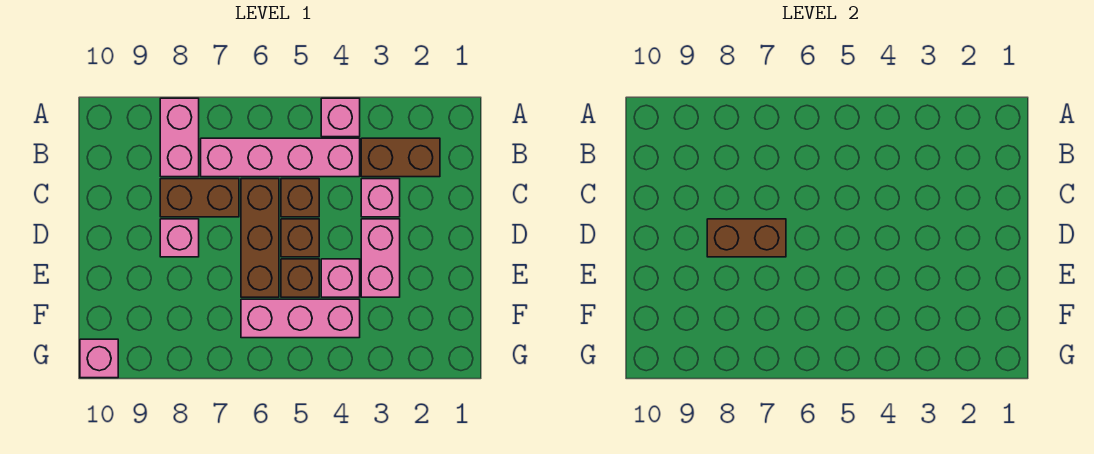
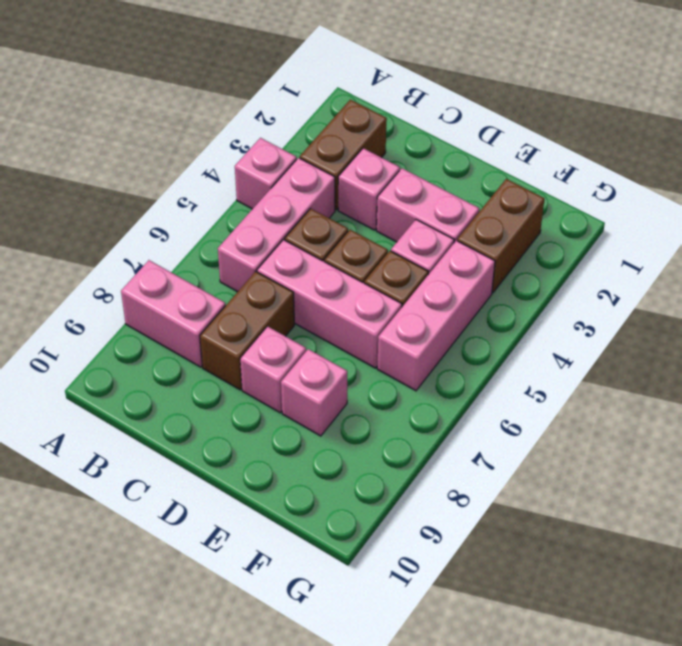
pink brick B4:B7 level 1 -> pink brick B4:B6 level 1
brown brick C6:E6 level 1 -> pink brick C6:E6 level 1
brown brick D7:D8 level 2 -> brown brick F2:F3 level 1
pink brick G10 level 1 -> pink brick E8 level 1

